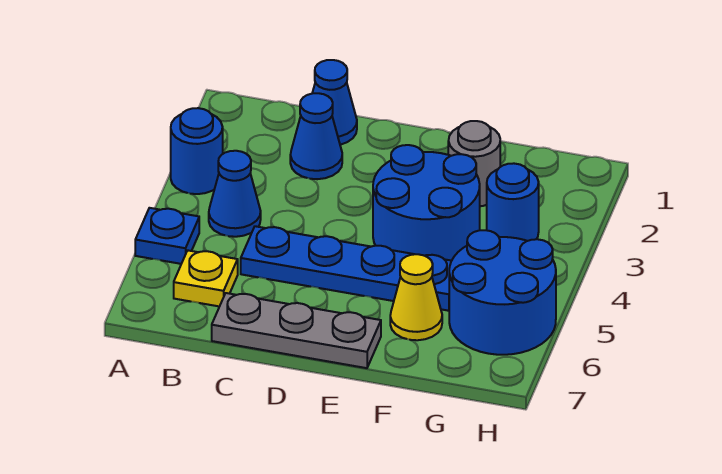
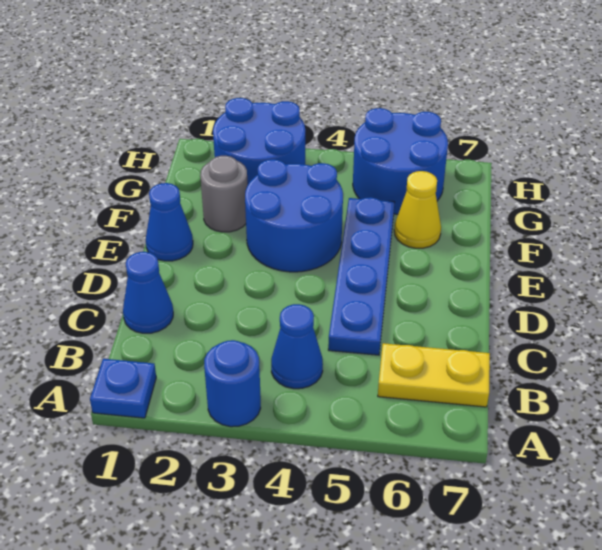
blue plate A5 level 1 -> blue plate A1 level 1
yellow plate B6 level 1 -> yellow plate B6:B7 level 1
blue cone C2 level 1 -> blue cone E1 level 1
grey plate C7:E7 level 1 -> none
blue round brick G3 level 1 -> blue round brick G2:H3 level 1

